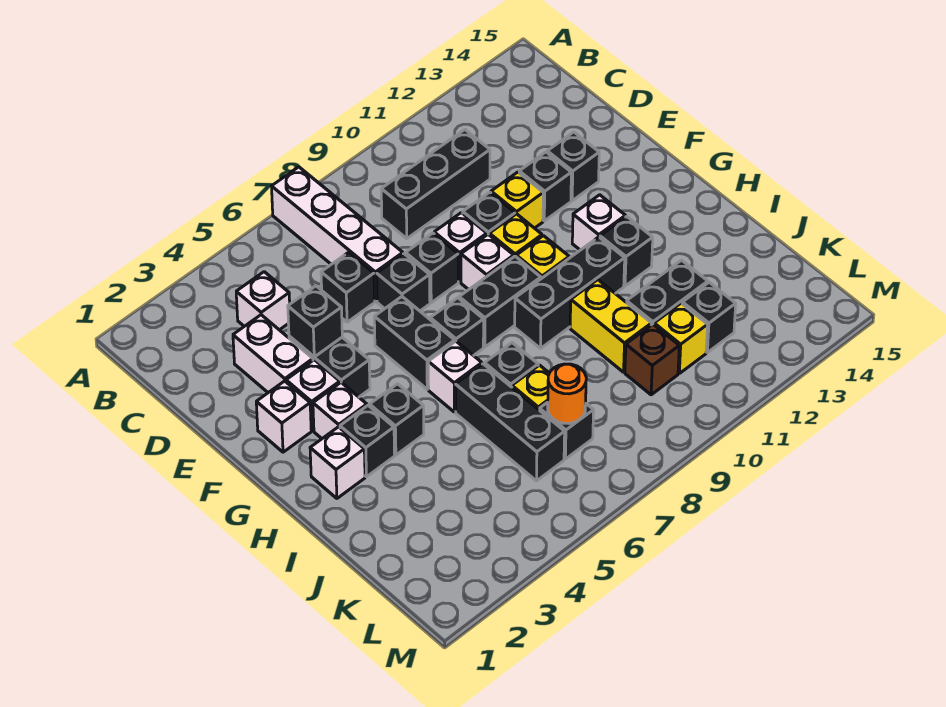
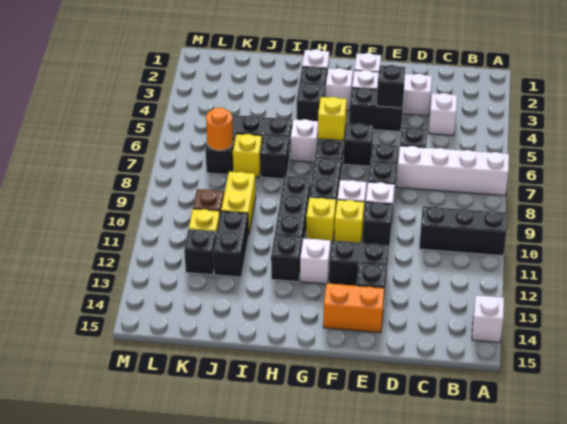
none -> white brick A14 level 1
black brick C9:C11 level 1 -> black brick A10:C10 level 1
yellow brick E11 level 1 -> yellow brick G6 level 2
black brick E12 level 1 -> black brick E12:F12 level 1
none -> orange brick E14:F14 level 1
yellow brick I10:J10 level 1 -> yellow brick J9:J10 level 1

